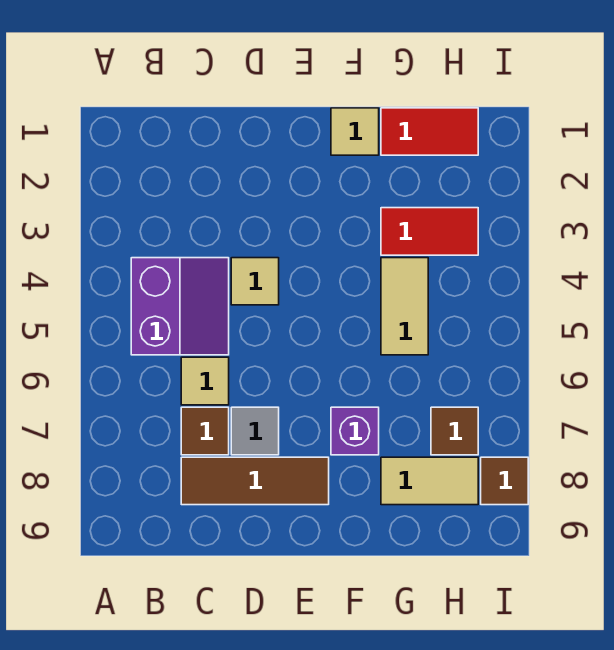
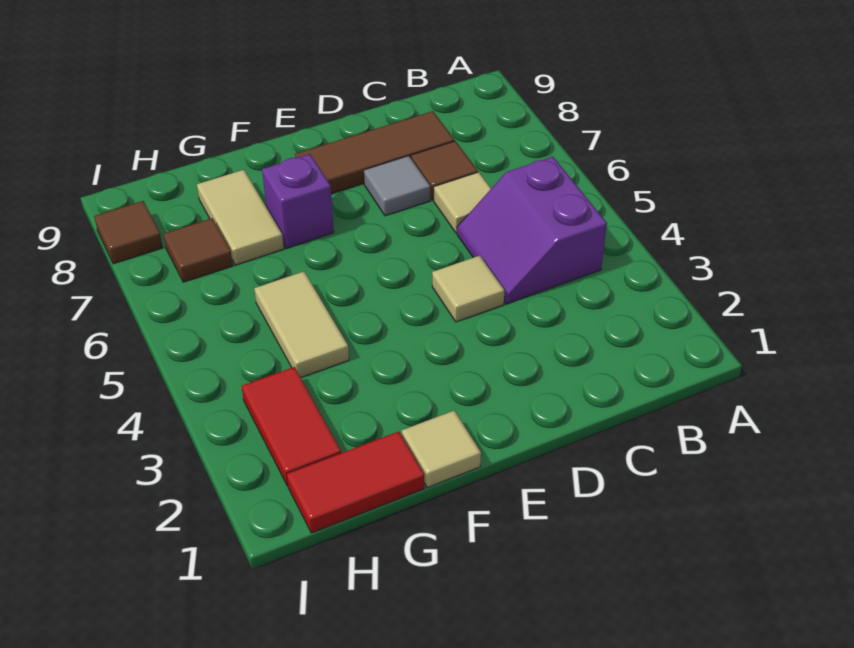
red tile G3:H3 level 1 -> red tile H2:H3 level 1
tan tile G8:H8 level 1 -> tan tile G7:G8 level 1

